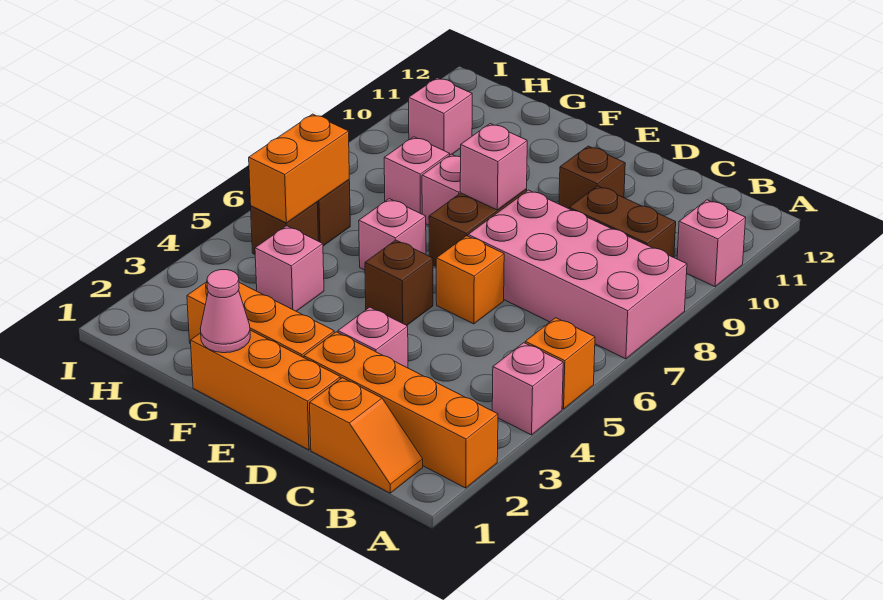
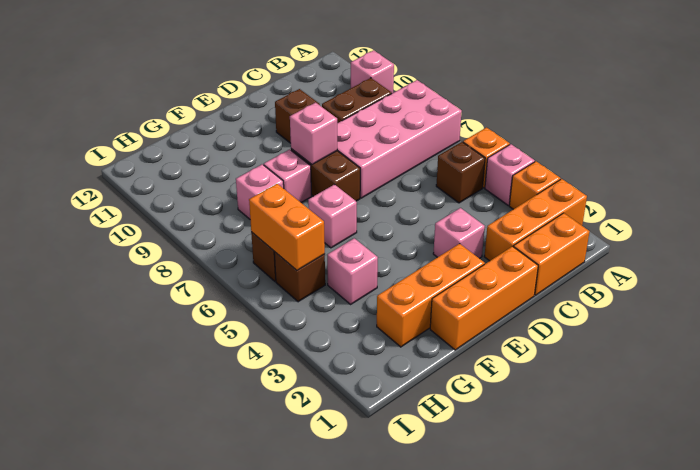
orange brick A2:D2 level 1 -> orange brick A2:C2 level 1
orange slope B1:C1 level 1 top C -> orange brick B1:C1 level 1
orange brick D6 level 1 -> orange brick A3 level 1
brown brick E5 level 1 -> brown brick B5 level 1
pink cone F1 level 2 -> none
pink brick H10 level 1 -> none

